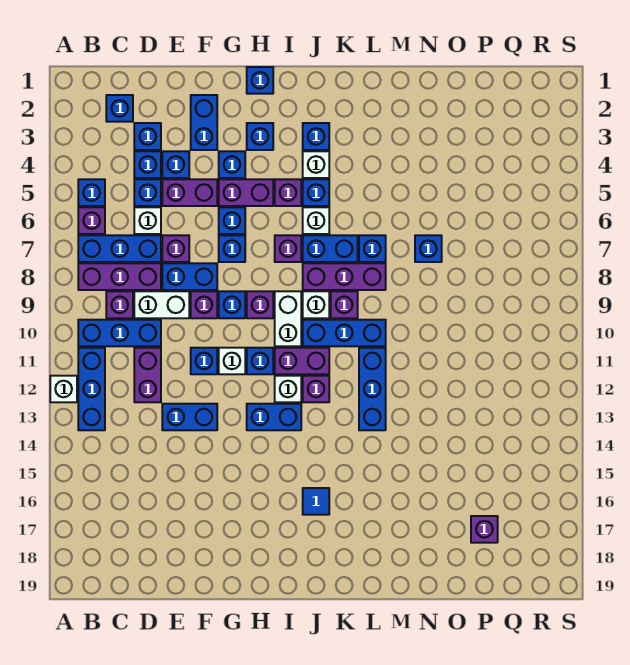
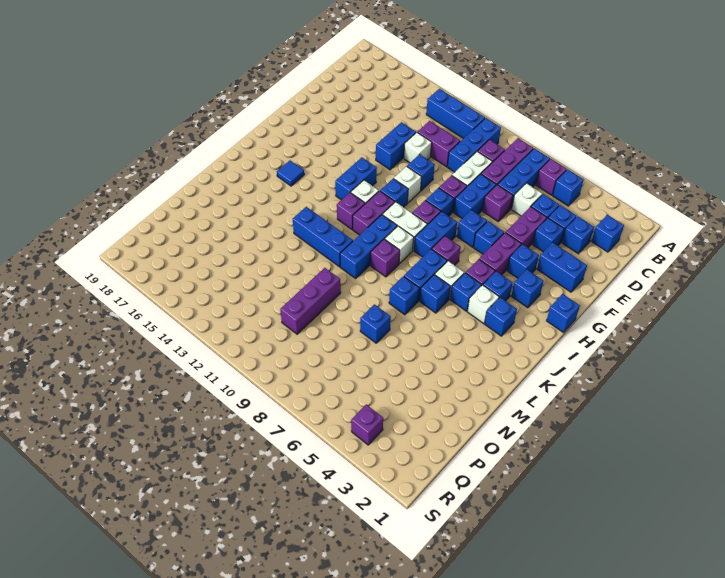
white brick A12 level 1 -> white brick E12 level 1
none -> blue brick H8:I8 level 1
none -> blue brick I4 level 1
purple brick J8:L8 level 1 -> purple brick N10:P10 level 1
none -> blue brick K6 level 1
purple brick P17 level 1 -> purple brick R4 level 1

